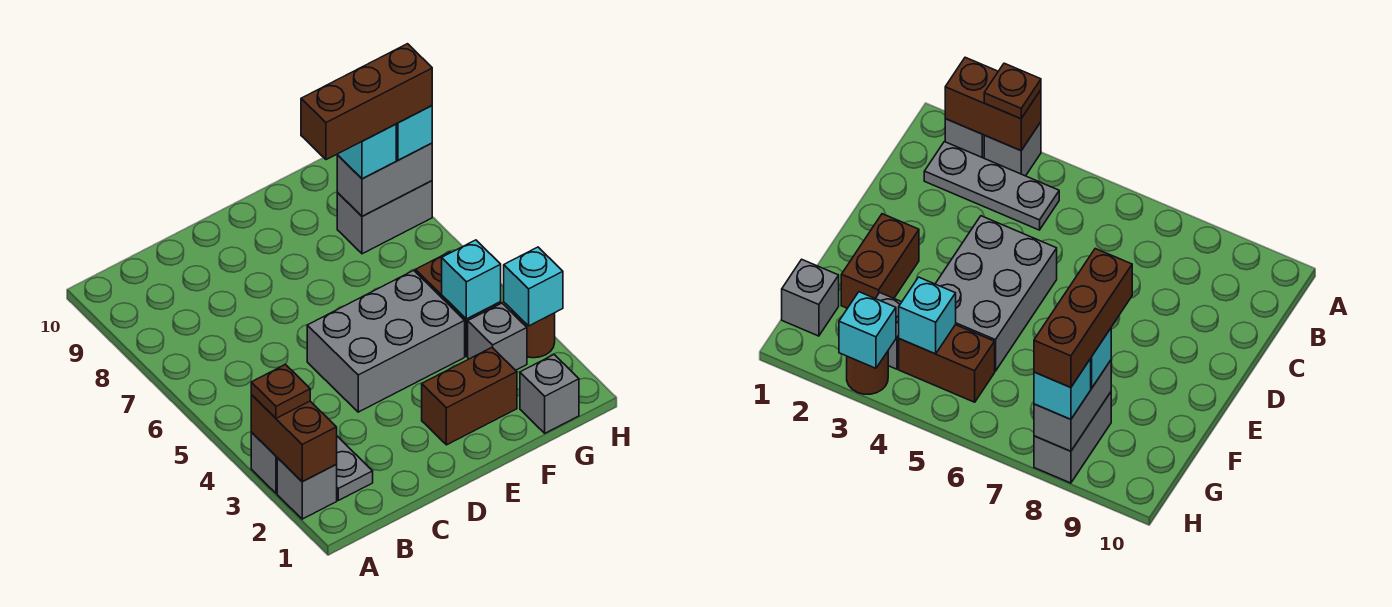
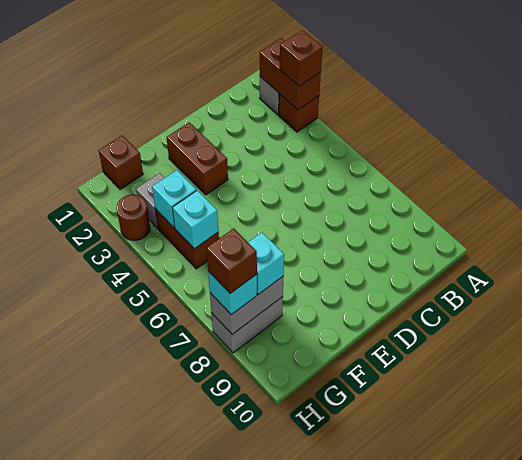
grey brick A3 level 1 -> brown brick A3 level 1
brown plate A3 level 3 -> brown brick A3 level 3
grey plate B2:B4 level 1 -> none
grey brick D4:F5 level 1 -> none
brown brick E2:F2 level 1 -> brown brick E2:E3 level 1
brown brick F8:H8 level 4 -> brown brick H8 level 4
grey brick G1 level 1 -> brown brick G1 level 1
cyan brick H3 level 2 -> cyan brick G5 level 2

